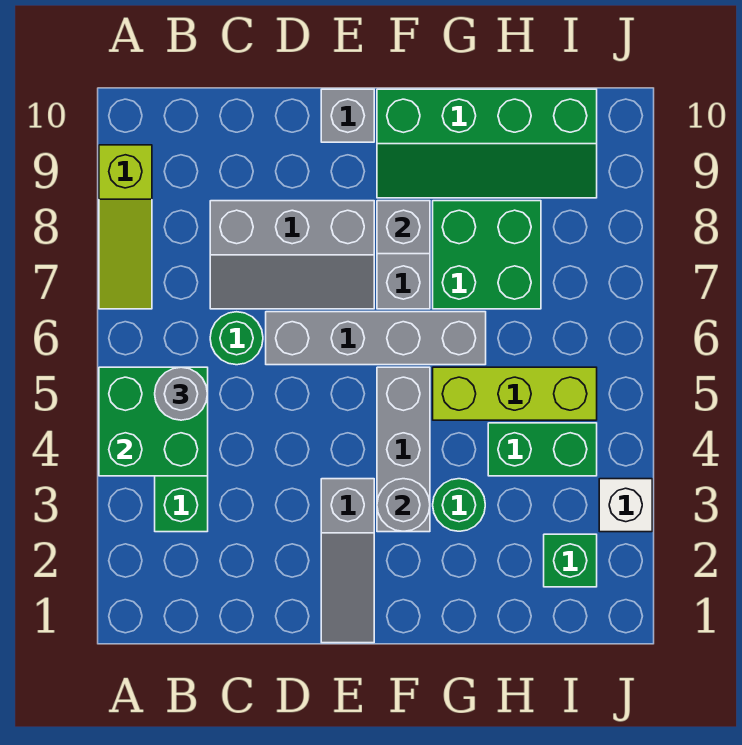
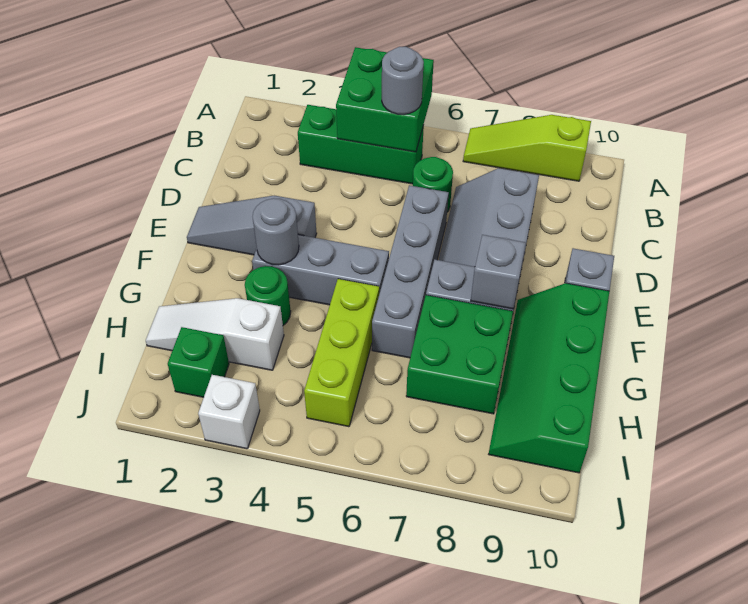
none -> white slope H1:H3 level 1 top 3
green brick H4:I4 level 1 -> none

